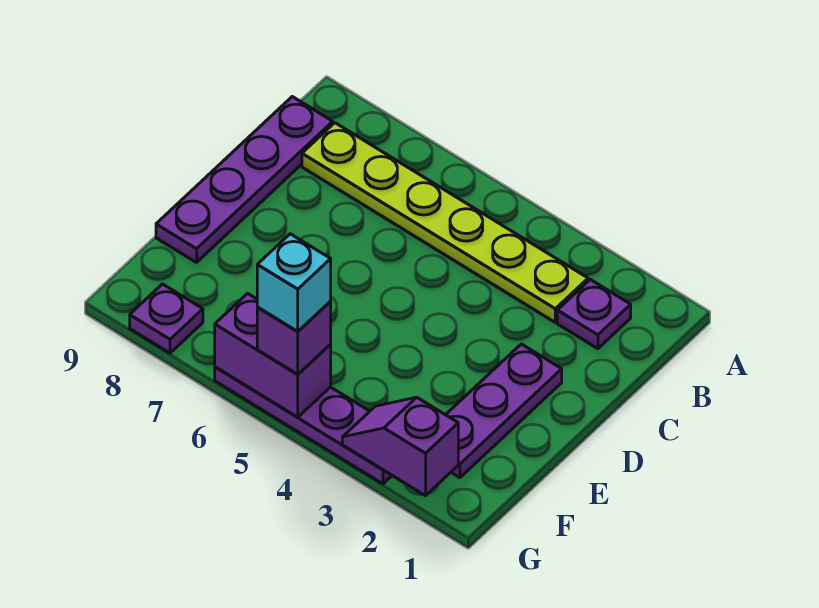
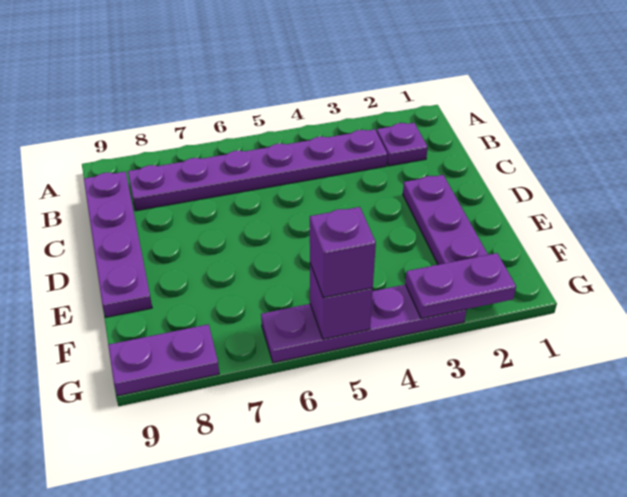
lime plate B3:B8 level 1 -> purple plate B3:B8 level 1
purple slope G2:G3 level 2 top 2 -> purple plate G2:G3 level 2
purple brick G5:G6 level 2 -> purple brick G5 level 2
cyan brick G5 level 4 -> none
purple plate G8 level 1 -> purple plate G8:G9 level 1

